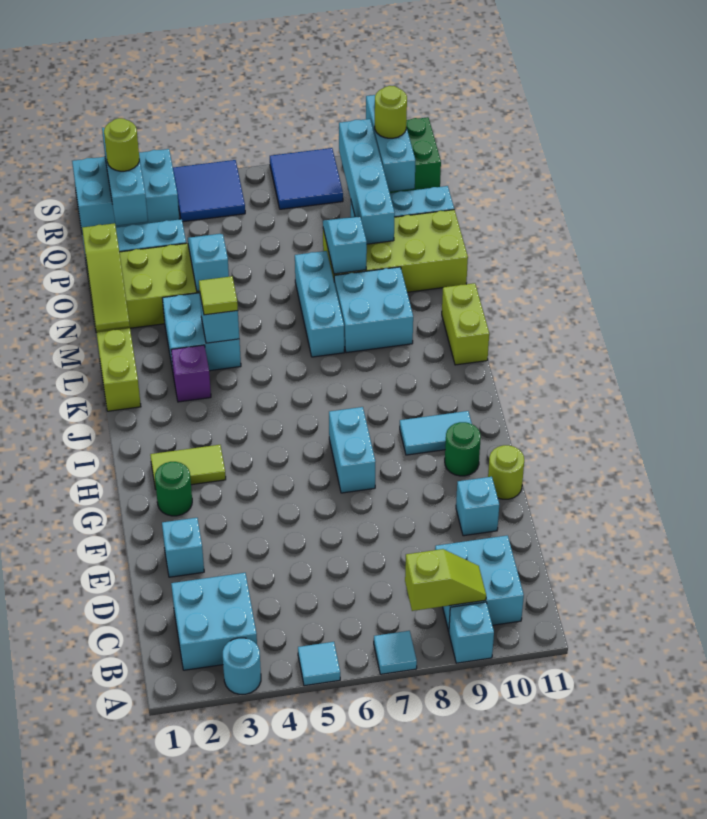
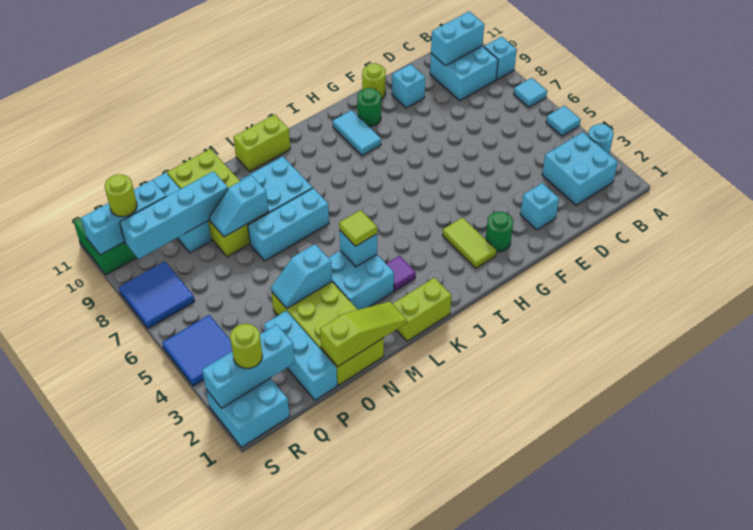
lime slope B8:B9 level 2 top 8 -> none
cyan brick G7:H7 level 1 -> cyan brick B10:C10 level 2
purple brick K3 level 1 -> purple tile K3 level 1
cyan brick R1:S3 level 1 -> cyan brick R1:S2 level 1

